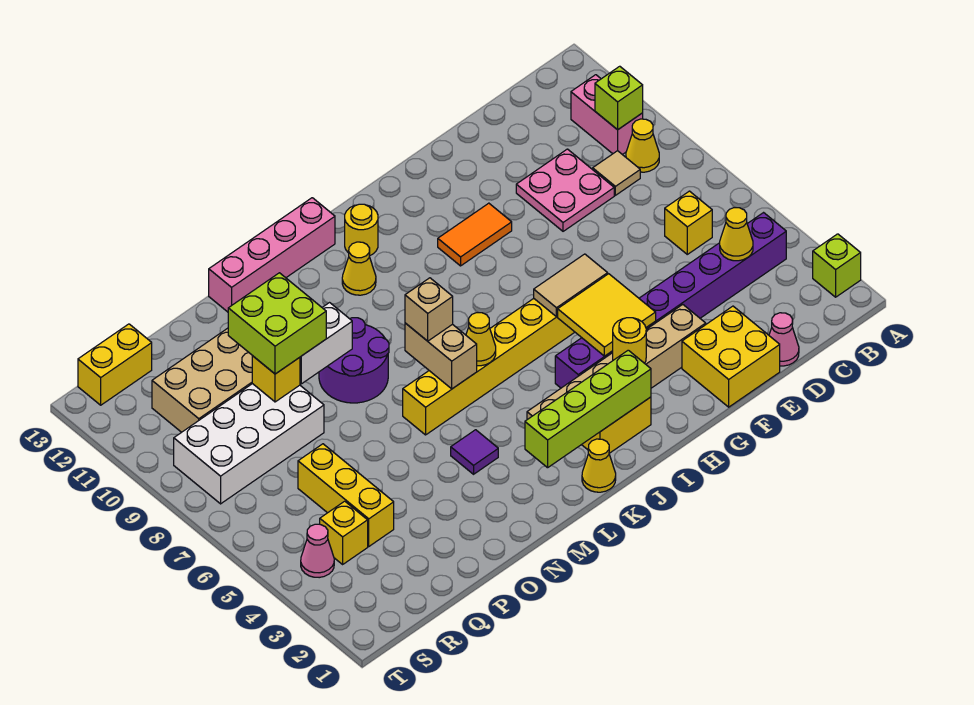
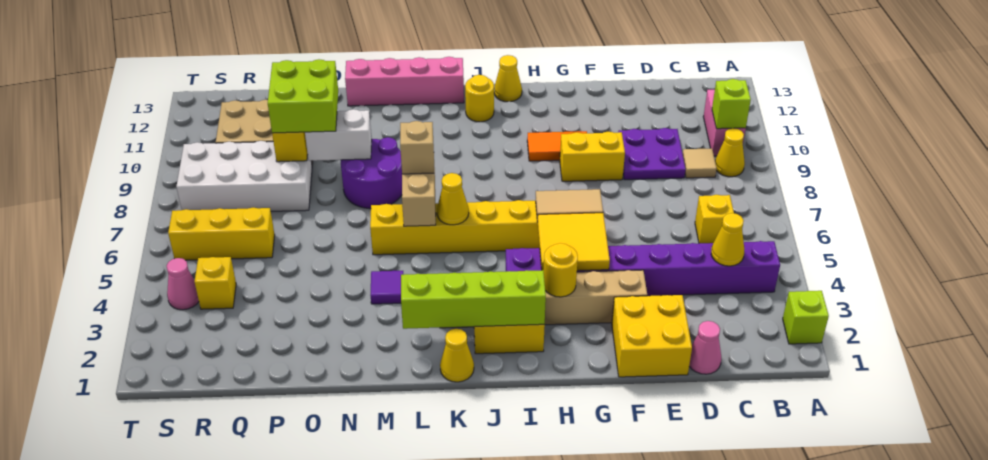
pink plate D9:E10 level 1 -> purple plate D9:E10 level 1
yellow cone K11 level 1 -> yellow cone I13 level 1
yellow brick Q4:Q6 level 1 -> yellow brick Q6:S6 level 1
yellow brick R13:S13 level 1 -> yellow brick F9:G9 level 1

